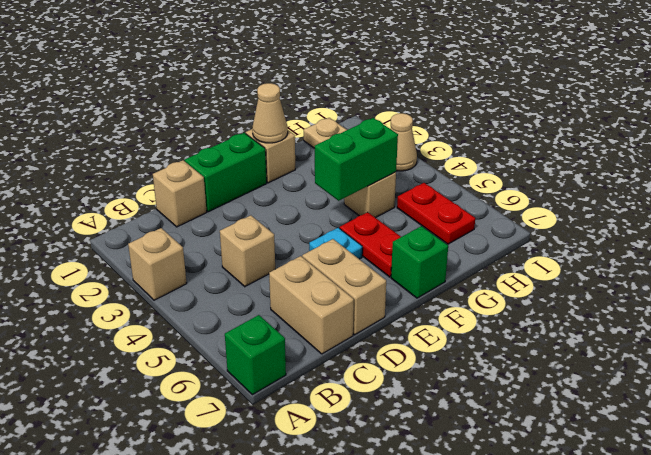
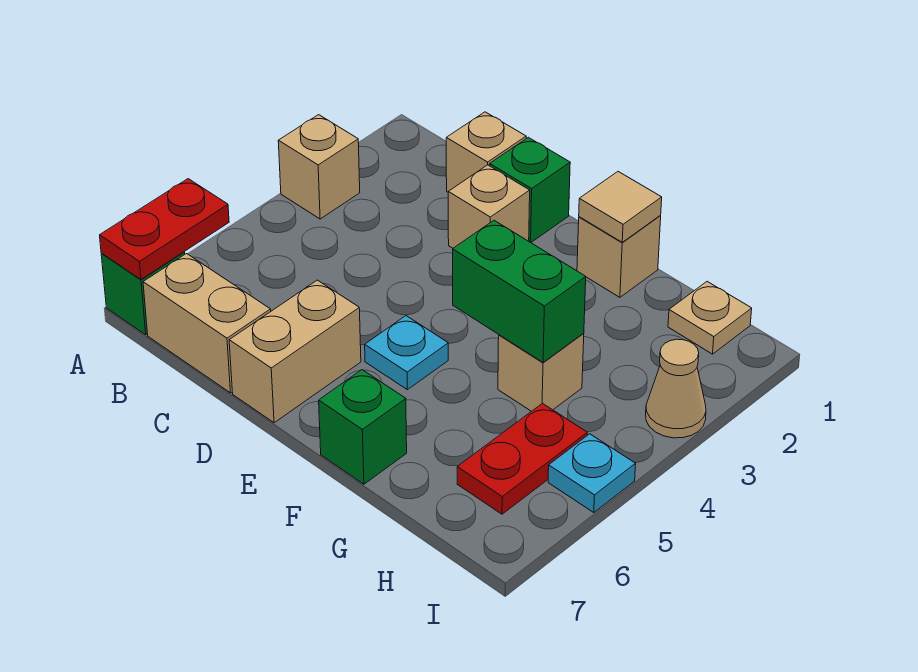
tan brick C4 level 1 -> tan brick D2 level 1
tan brick C6:C7 level 1 -> tan brick B7:C7 level 1
green brick D1:E1 level 1 -> green brick D1 level 1
tan cone F1 level 2 -> tan tile F1 level 2
red plate F5:F6 level 1 -> red plate A6:A7 level 2
none -> cyan plate I5 level 1

